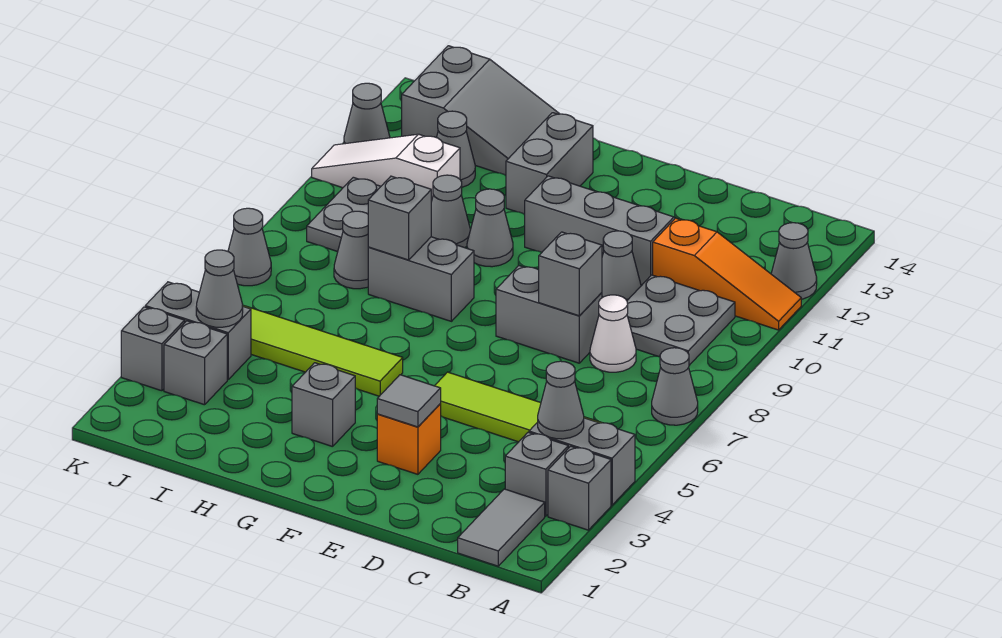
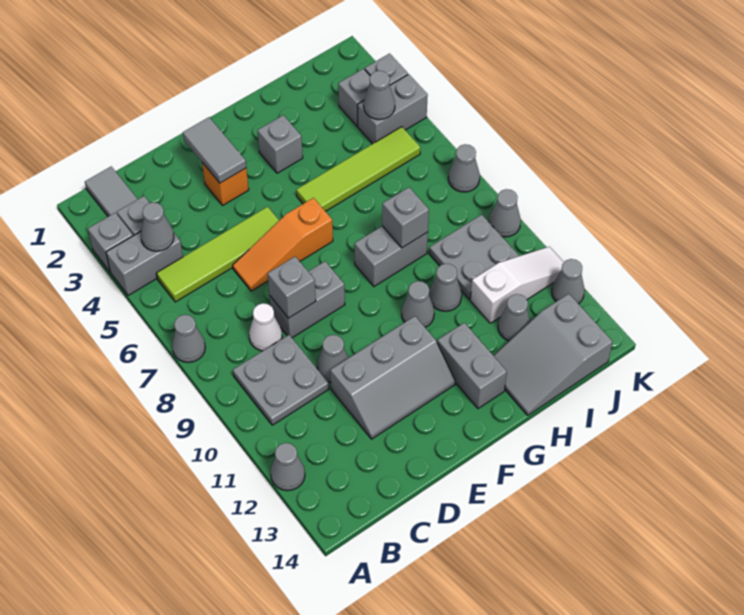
orange slope A11:C11 level 1 top C -> orange slope D6:F6 level 1 top F
grey tile E3 level 2 -> grey tile E2:E3 level 2
grey cone I8 level 1 -> grey cone K9 level 1

